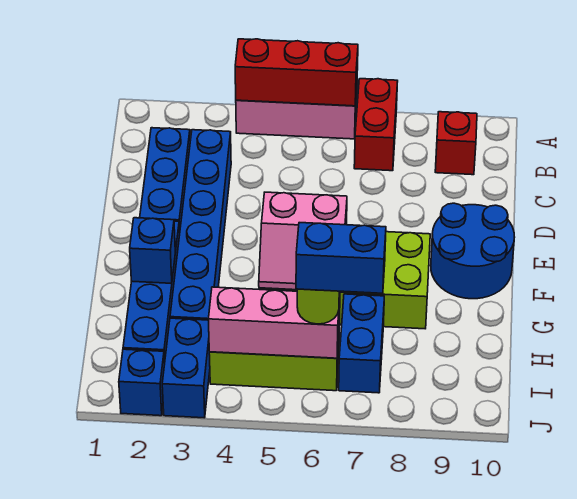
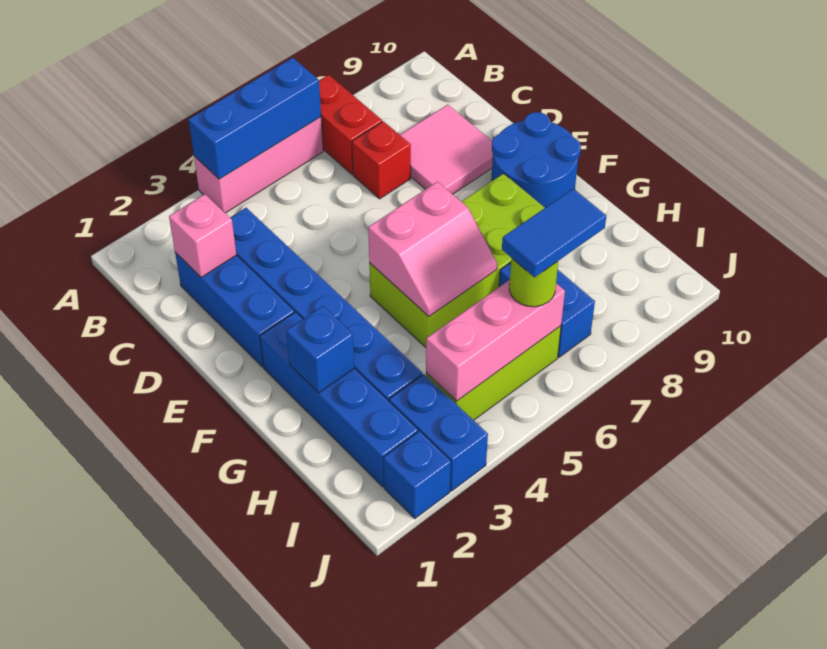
red brick A4:A6 level 2 -> blue brick A4:A6 level 2
red brick B9 level 1 -> red brick C7 level 1
none -> pink brick C2 level 2
none -> pink tile C8:D9 level 1
blue brick I6:I7 level 4 -> blue tile I6:I7 level 4

